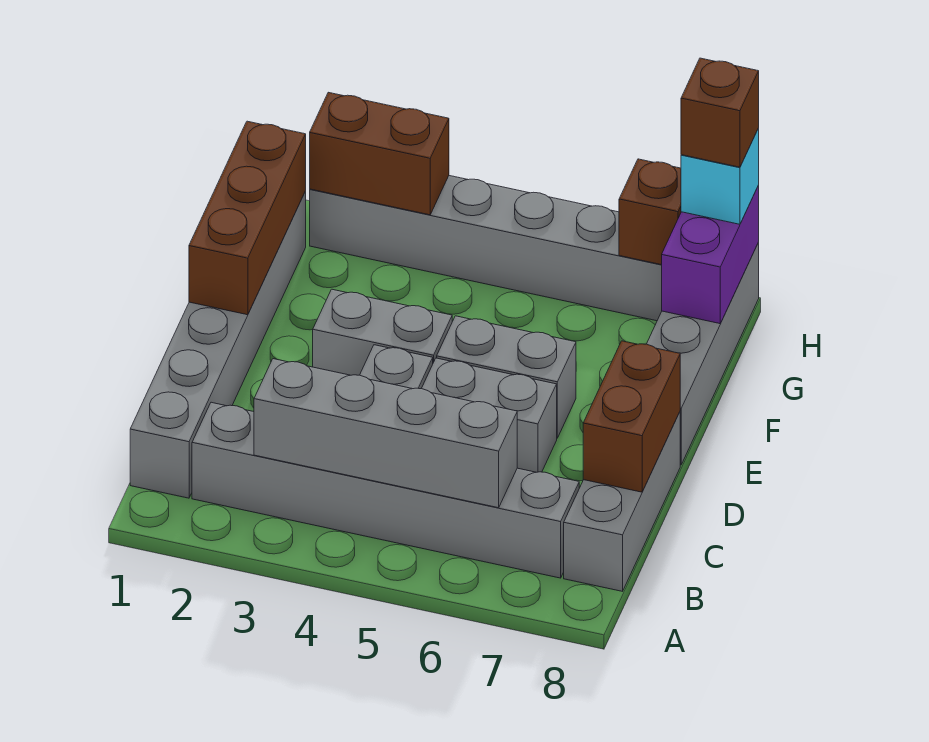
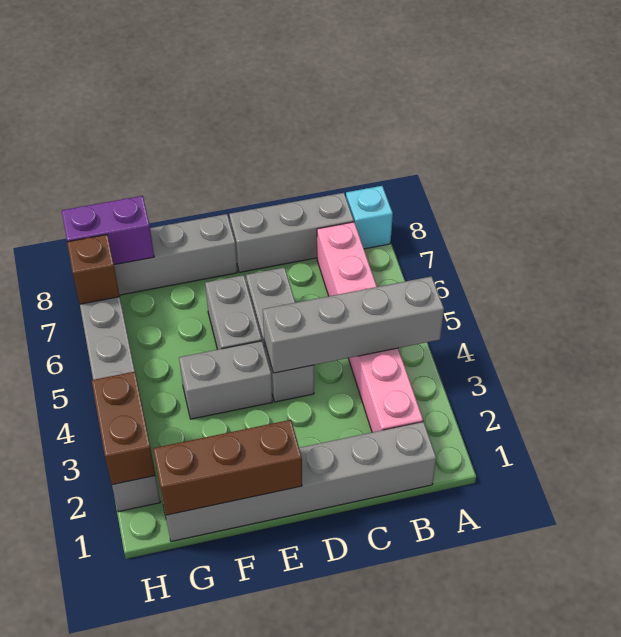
grey brick B2:B7 level 1 -> pink brick B2:B7 level 1
grey brick B3:B6 level 2 -> grey brick A4:D4 level 2
brown brick C8:D8 level 2 -> none
grey brick E3:E4 level 1 -> grey brick E4:F4 level 1
cyan brick H8 level 3 -> cyan brick A8 level 1
brown brick H8 level 4 -> none

